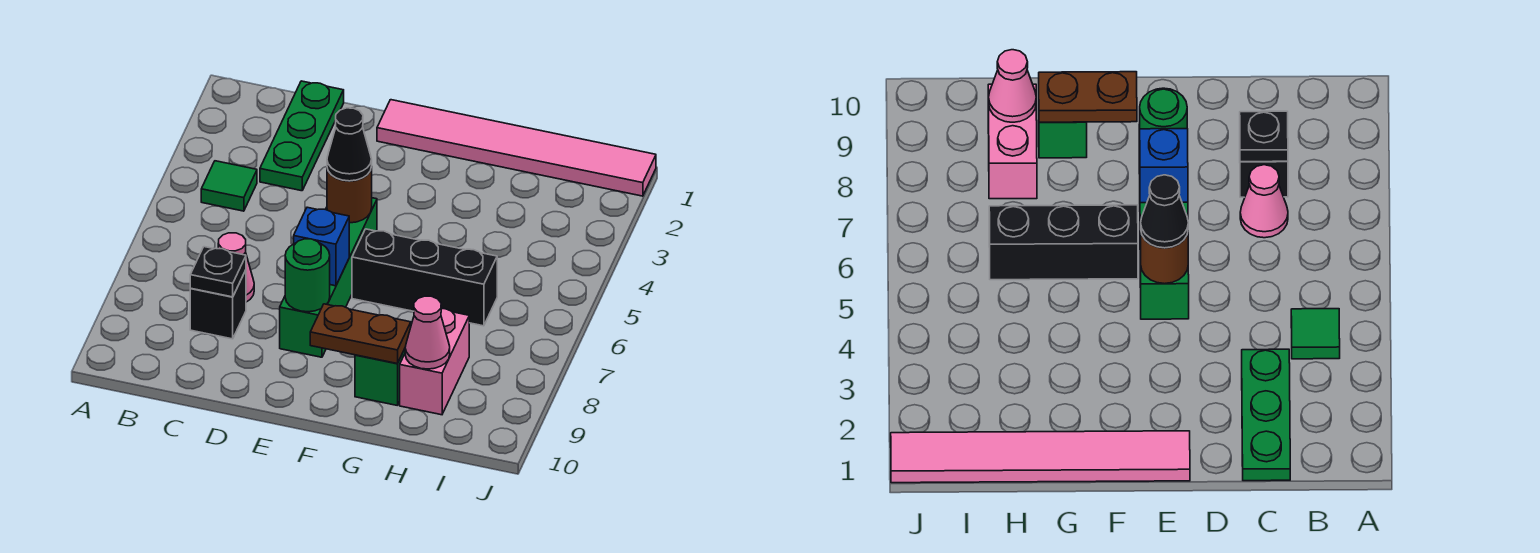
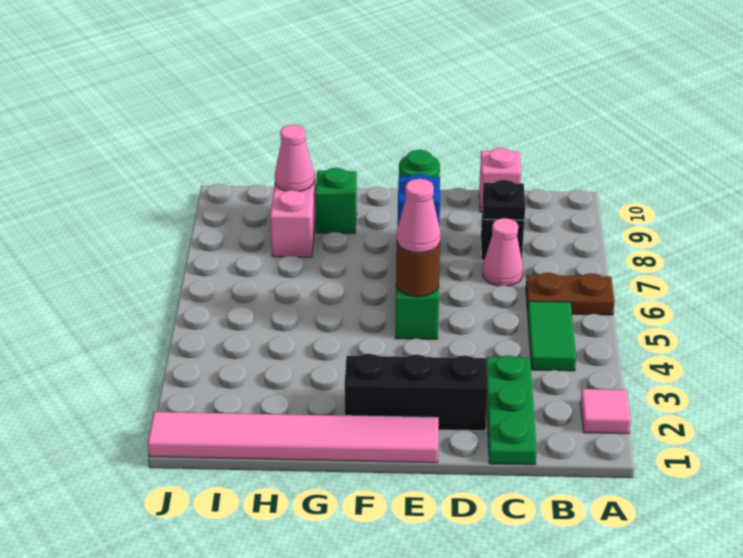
none -> pink tile A2 level 1
green tile B4 level 1 -> green tile B4:B5 level 1
none -> pink brick C10 level 1
black cone E5 level 3 -> pink cone E5 level 3
black brick F6:H6 level 1 -> black brick D2:F2 level 1
brown plate F9:G9 level 2 -> brown plate A6:B6 level 1

